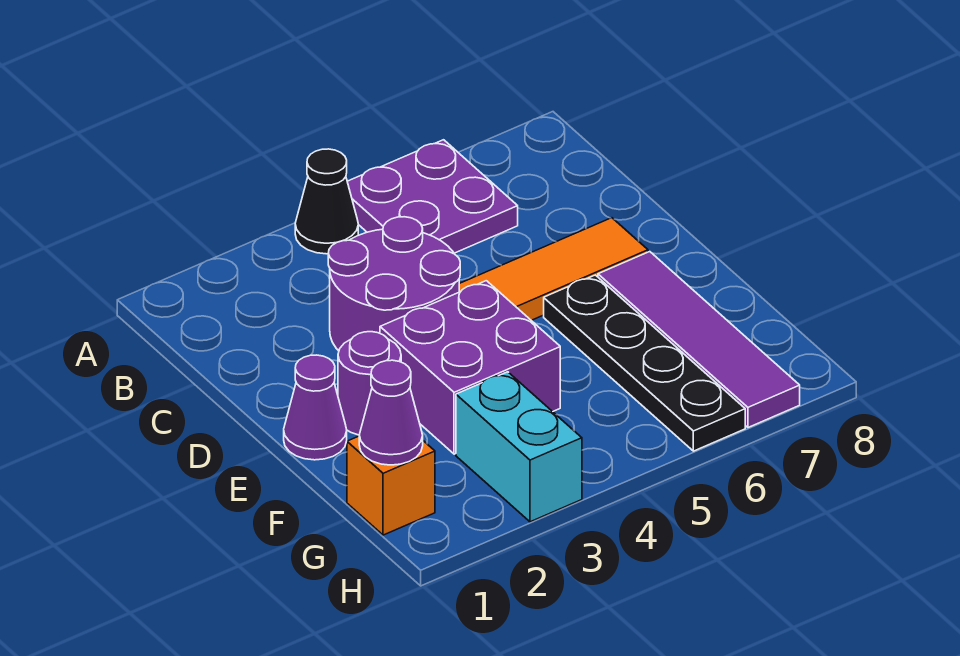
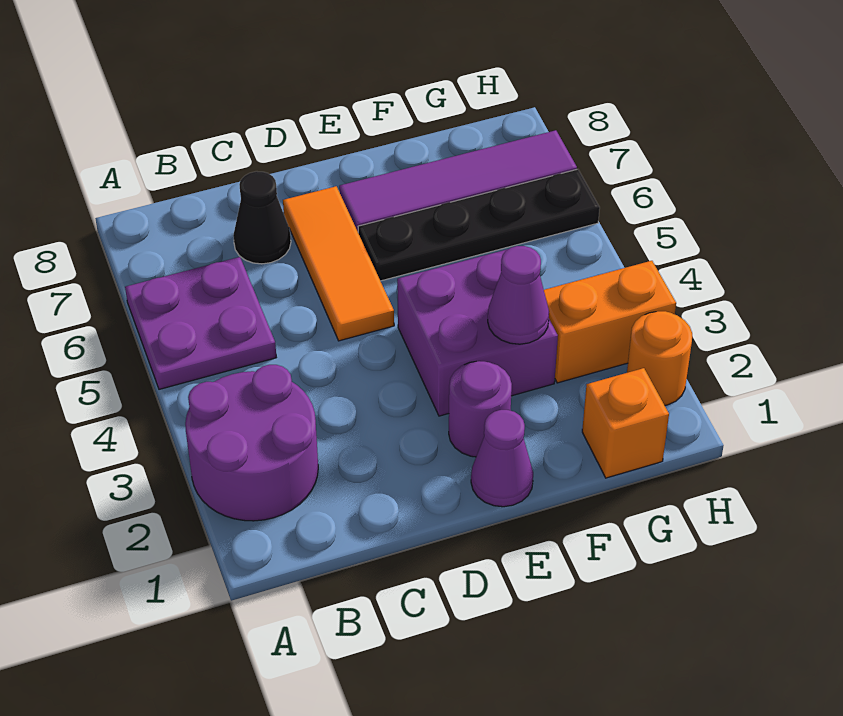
black cone A4 level 1 -> black cone C7 level 1
purple round brick C3:D4 level 1 -> purple round brick A2:B3 level 1
purple cone G1 level 2 -> purple cone F3 level 2
cyan brick G3:H3 level 1 -> orange brick G3:H3 level 1
none -> orange round brick H2 level 1

